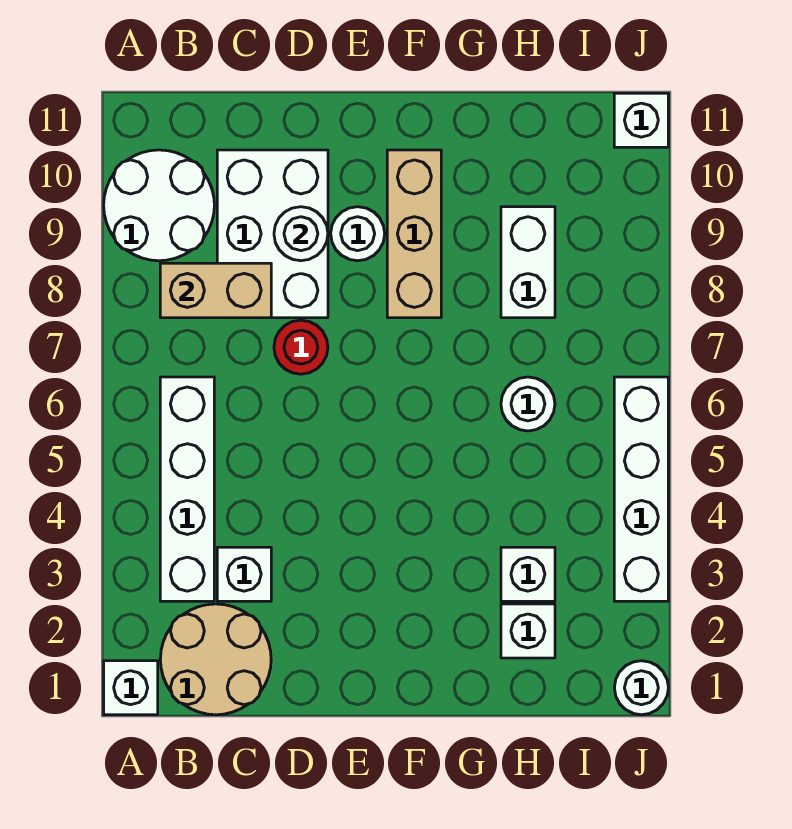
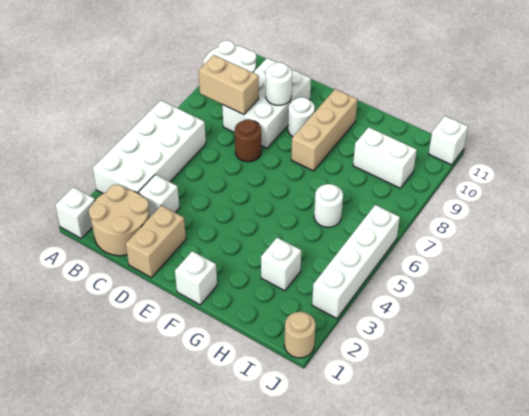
white brick B3:B6 level 1 -> white brick A3:B6 level 1
none -> tan brick D1:D2 level 1
red round brick D7 level 1 -> brown round brick D7 level 1
white brick H2 level 1 -> white brick F1 level 1
white brick H8:H9 level 1 -> white brick H9:I9 level 1
white round brick J1 level 1 -> tan round brick J1 level 1

